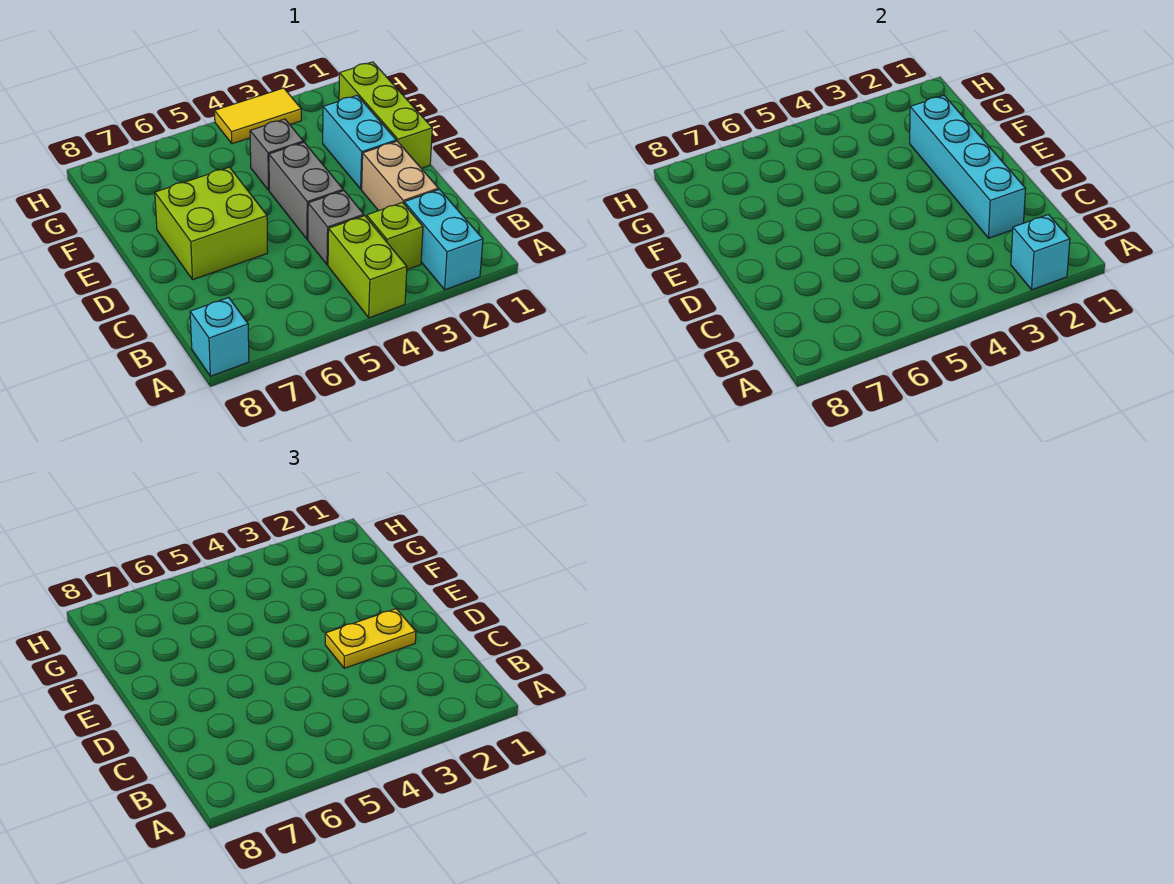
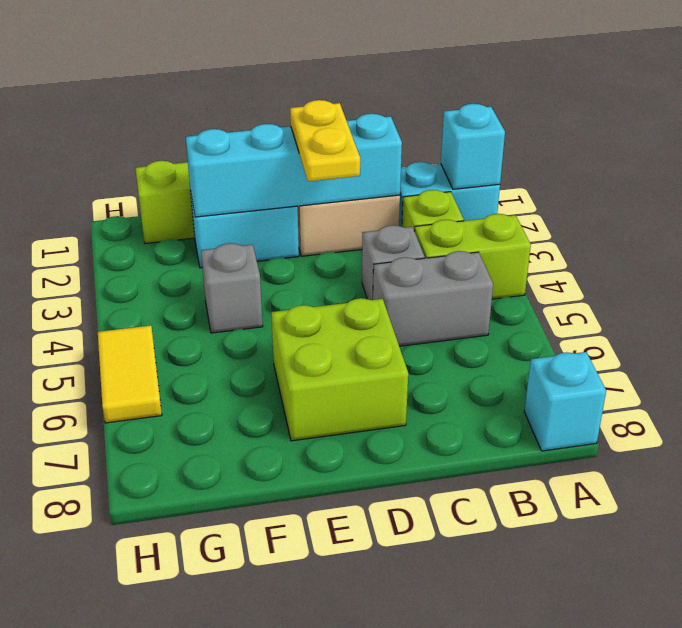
grey brick D4:E4 level 1 -> grey brick B5:C5 level 1
yellow tile H3:H4 level 1 -> yellow tile H5:H6 level 1

